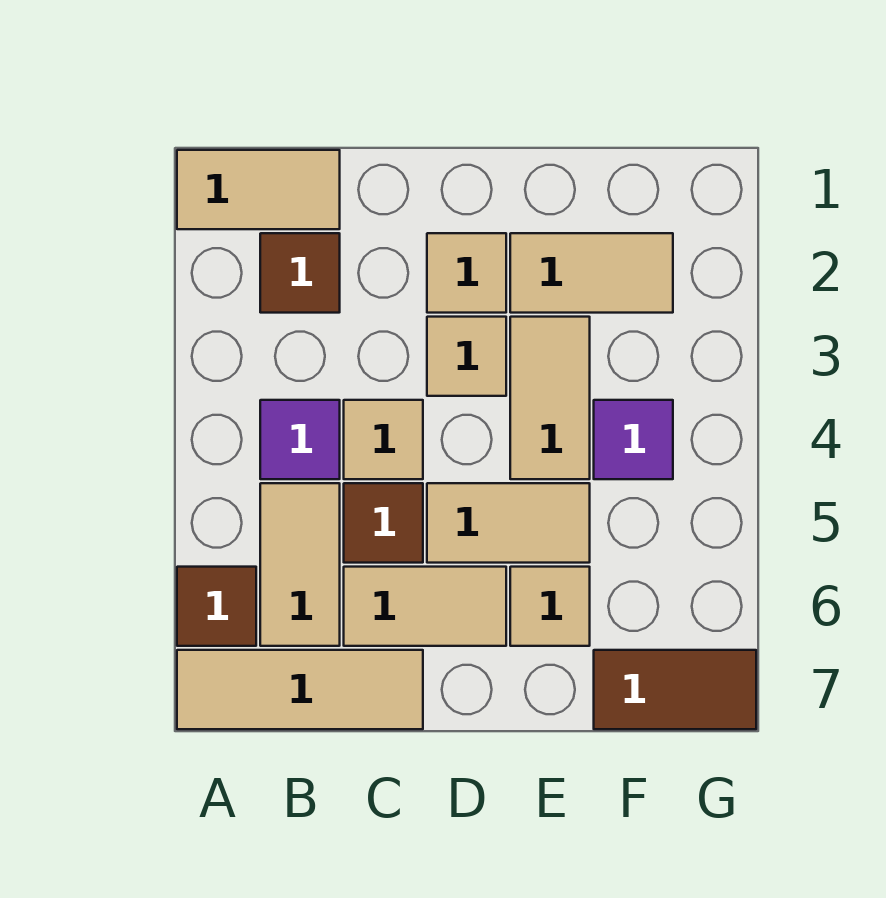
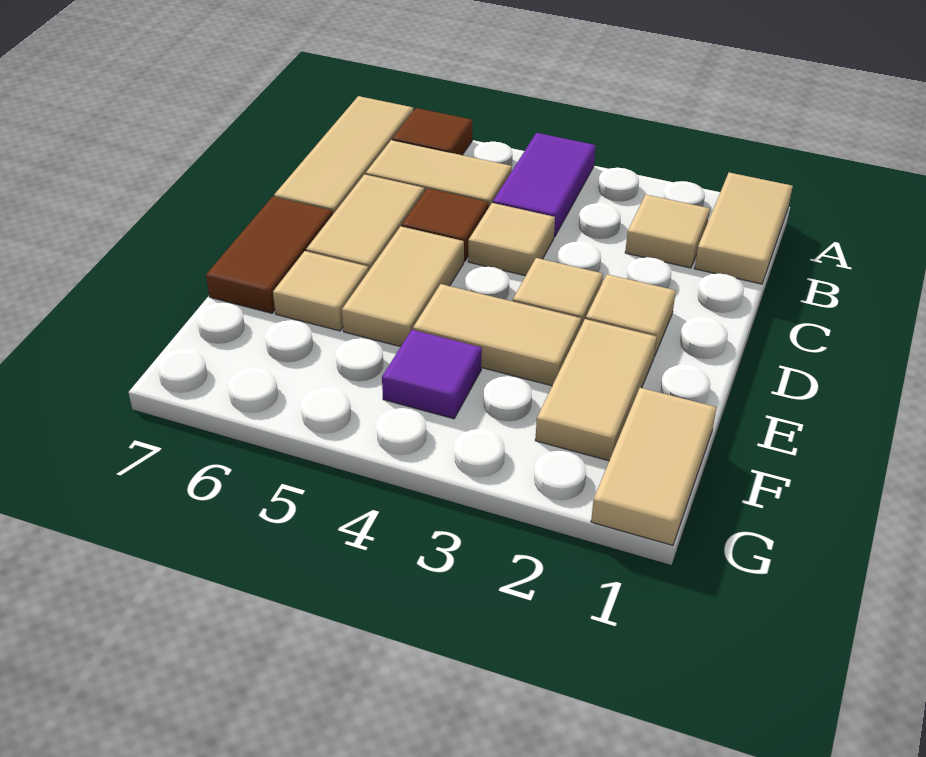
brown tile B2 level 1 -> tan tile B2 level 1
purple tile B4 level 1 -> purple tile A4:B4 level 1
none -> tan tile F1:G1 level 1
brown tile F7:G7 level 1 -> brown tile D7:E7 level 1

